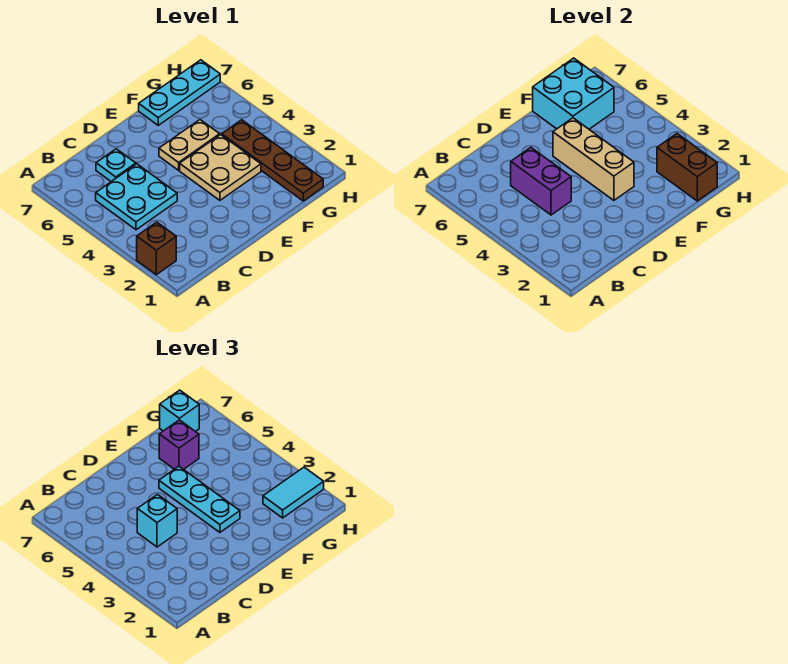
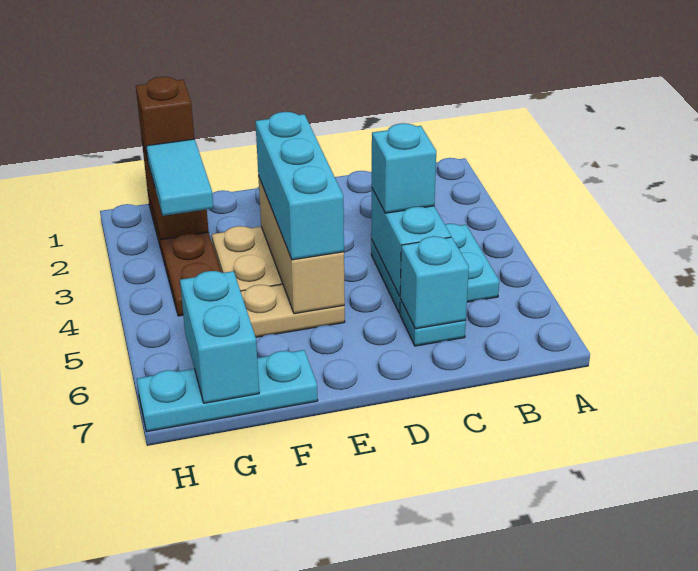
brown brick A2 level 1 -> brown brick G1 level 3
purple brick C4:C5 level 2 -> cyan brick C4:C5 level 2
cyan plate E3:E5 level 3 -> cyan brick E3:E5 level 3
cyan brick F6:G7 level 2 -> cyan brick G6:G7 level 2
purple brick F6 level 3 -> none
cyan tile G2:H2 level 3 -> cyan tile G2:G3 level 3
cyan brick G7 level 3 -> cyan brick C6 level 2

